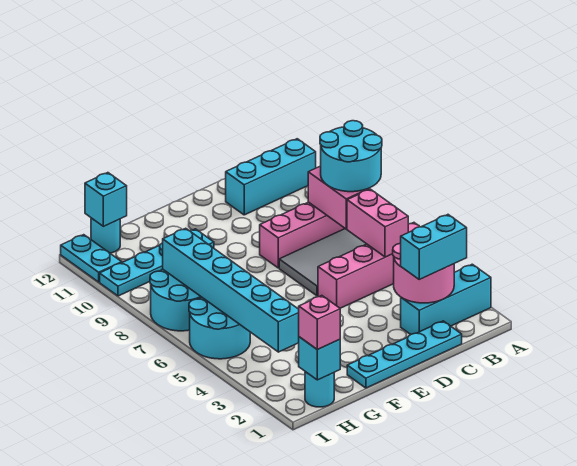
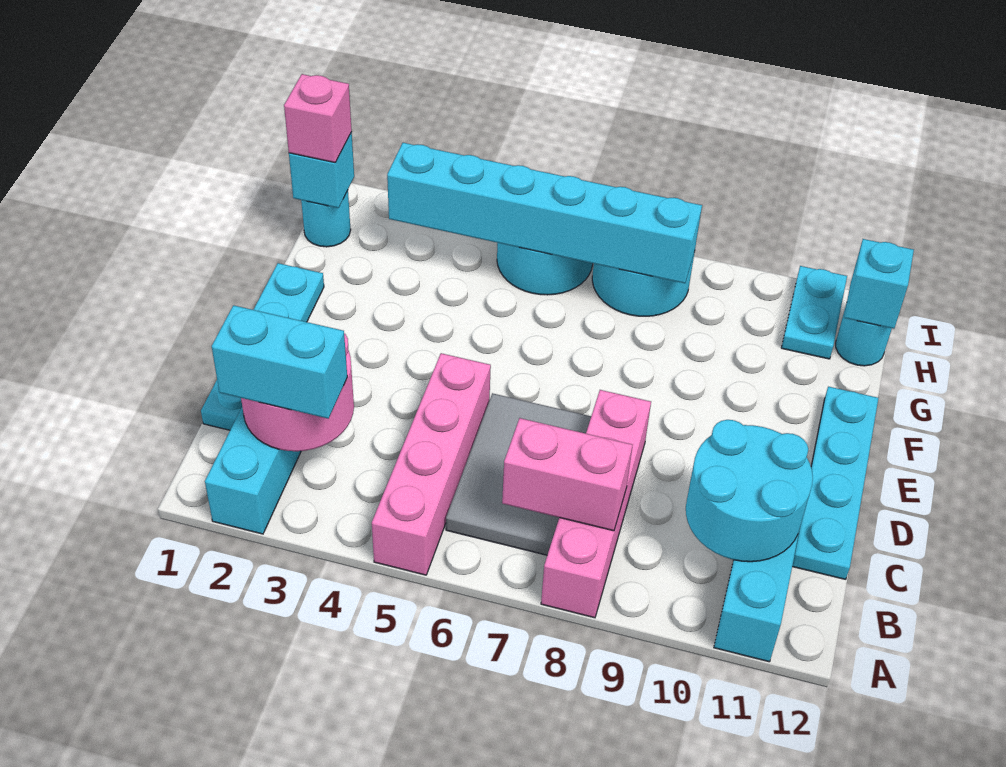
cyan round brick A7:B8 level 3 -> cyan round brick B10:C11 level 2
cyan brick B2:C2 level 3 -> cyan brick B2:B3 level 3
pink brick B5:B6 level 2 -> none
cyan plate F10:I10 level 1 -> cyan plate C12:F12 level 1
cyan plate I11:I12 level 1 -> cyan plate H11:I11 level 1

